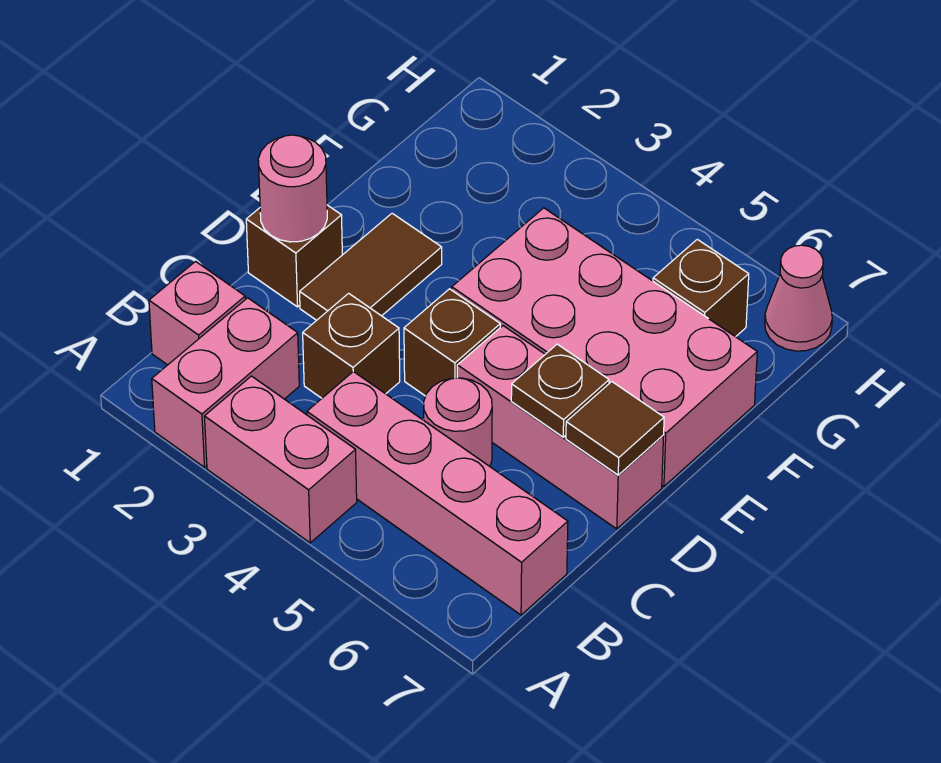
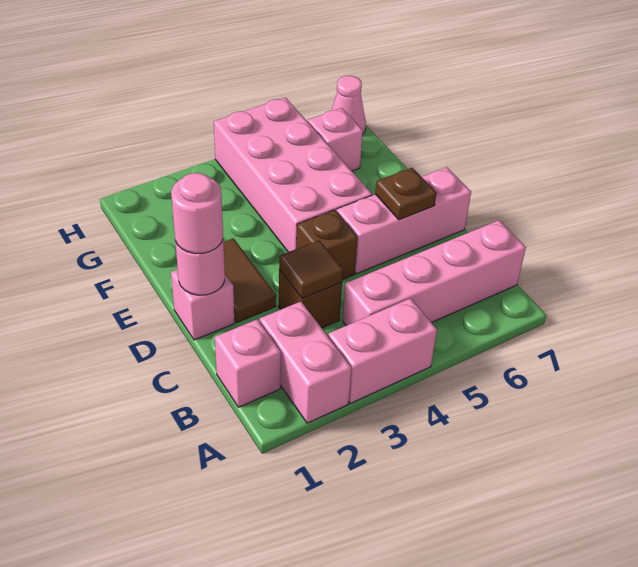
pink round brick C5 level 1 -> pink round brick D1 level 3
brown brick D1 level 1 -> pink brick D1 level 1
brown tile D7 level 2 -> brown tile C3 level 2
pink brick E4:F7 level 1 -> pink brick E4:H5 level 1
brown brick G6 level 1 -> pink brick G6 level 1

